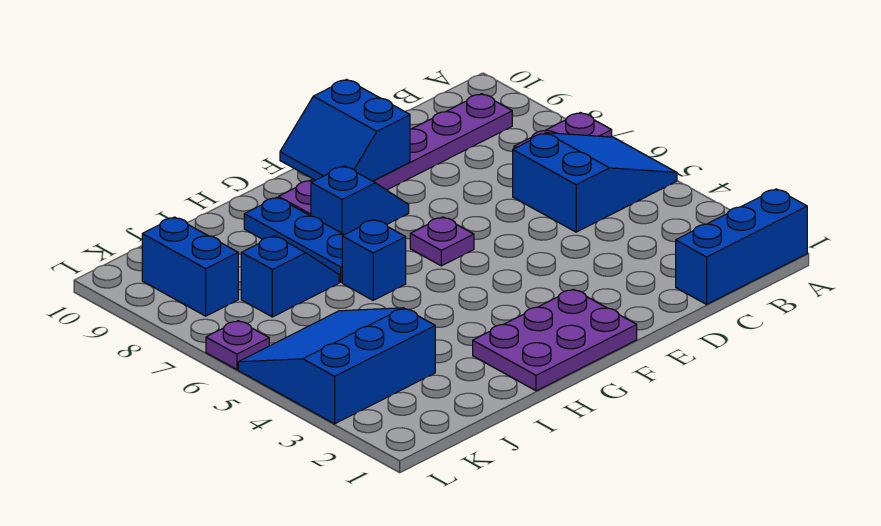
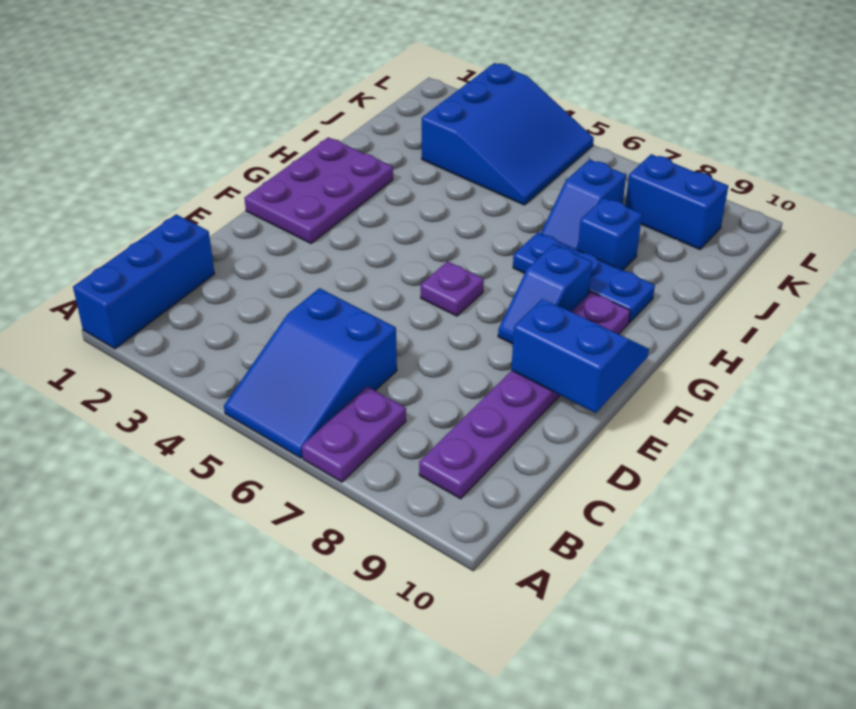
blue brick H6 level 1 -> blue brick I8 level 1
purple plate L6 level 1 -> none

